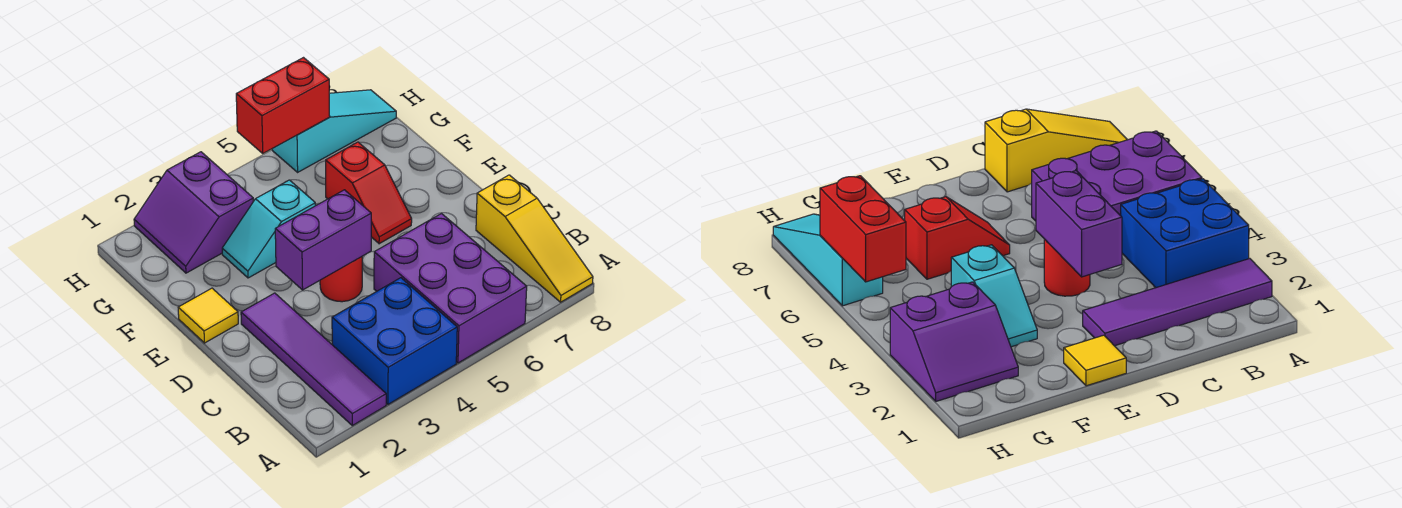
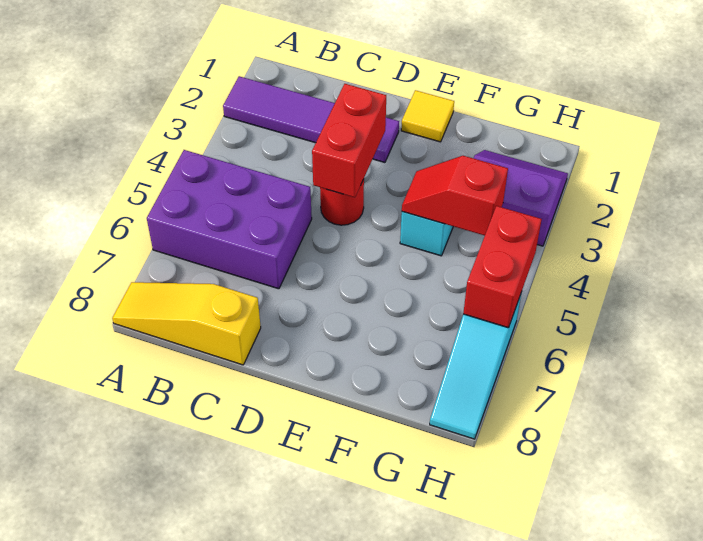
blue brick A3:B4 level 1 -> none
purple brick D3:D4 level 2 -> red brick D3:D4 level 2
red slope E6:F6 level 1 top F -> red slope F4:G4 level 2 top G

